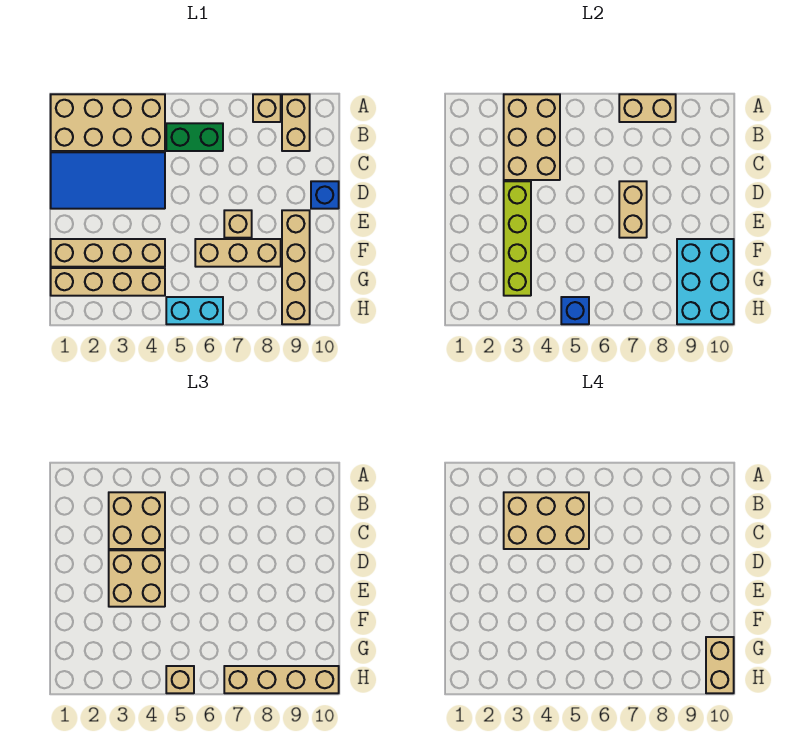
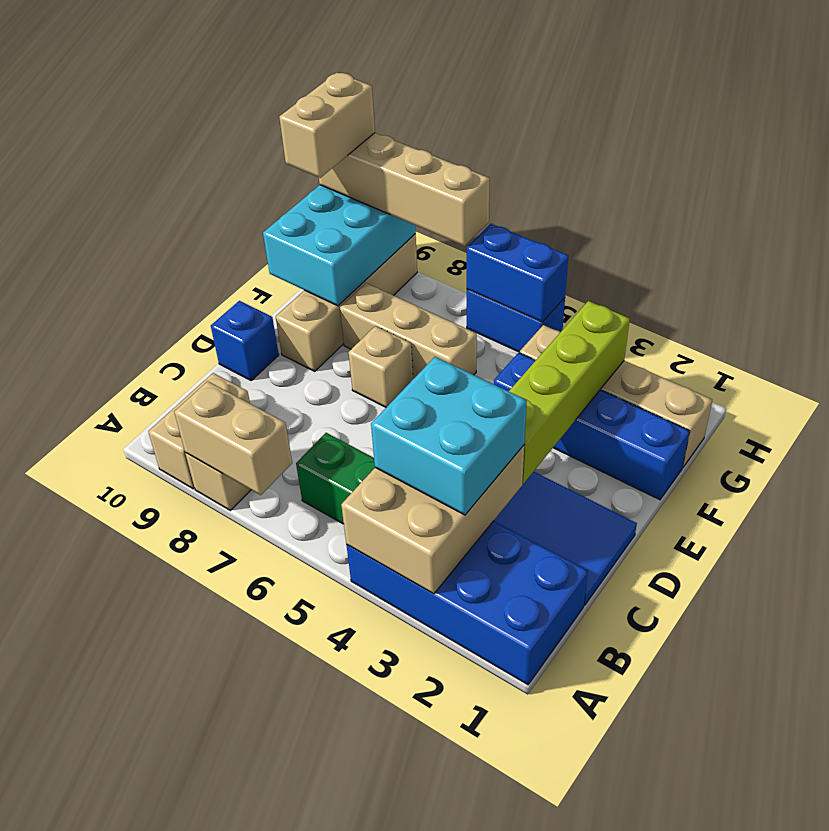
tan brick A1:B4 level 1 -> blue brick A1:B4 level 1
tan brick B3:C4 level 3 -> cyan brick B3:C4 level 3
tan brick B3:C5 level 4 -> none
tan brick D3:E4 level 3 -> none
tan brick D7:E7 level 2 -> none
tan brick F1:F4 level 1 -> blue brick F1:F4 level 1
cyan brick H5:H6 level 1 -> blue brick H5:H6 level 1
blue brick H5 level 2 -> blue brick H5:H6 level 2
tan brick H5 level 3 -> none

